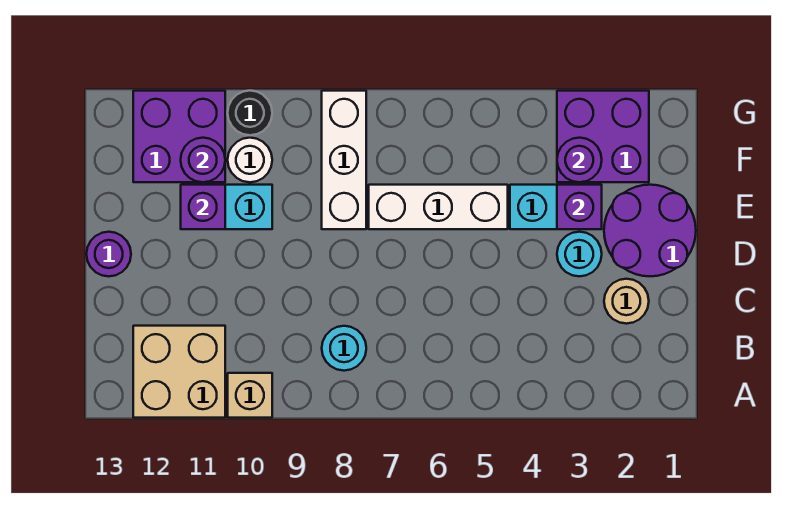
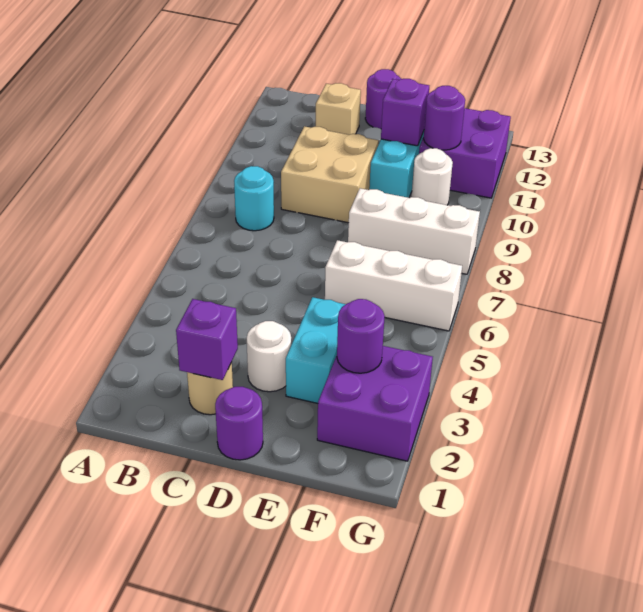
tan brick A10 level 1 -> tan brick C12 level 1
tan brick A11:B12 level 1 -> tan brick C9:D10 level 1
purple round brick D1:E2 level 1 -> purple round brick D1 level 1
cyan round brick D3 level 1 -> white round brick D3 level 1
purple brick E3 level 2 -> purple brick C2 level 2
white brick E5:E7 level 1 -> white brick E6:G6 level 1
black round brick G10 level 1 -> none

